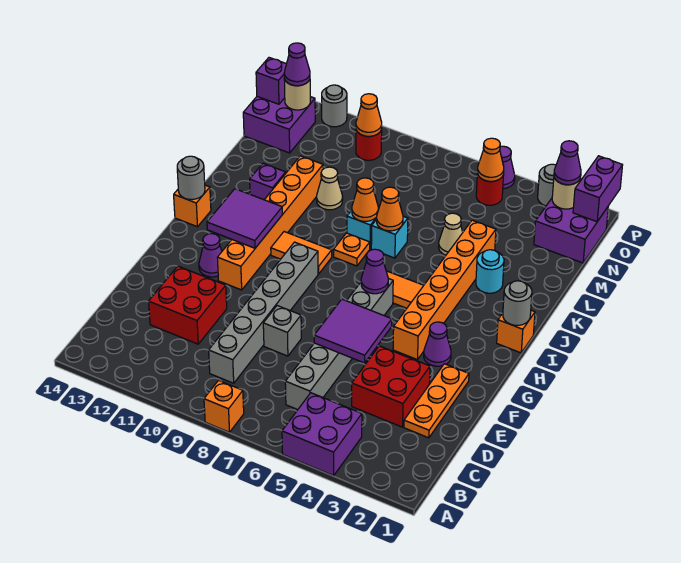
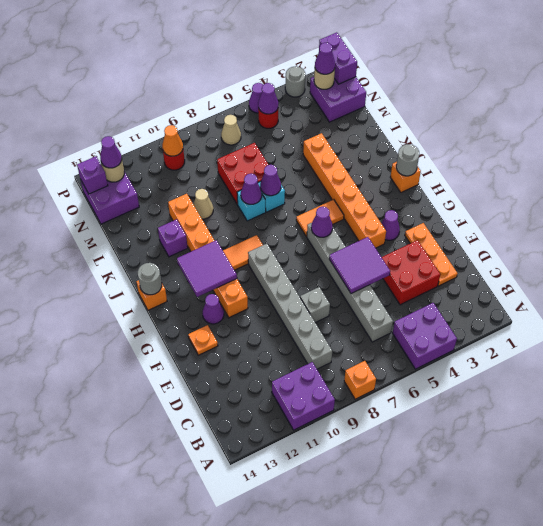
none -> purple brick A10:B11 level 1
red brick D11:E12 level 1 -> red brick L7:M8 level 1
orange plate J8 level 1 -> orange plate F13 level 1
cyan round brick K3 level 1 -> none
orange cone K7 level 2 -> purple cone K7 level 2
orange cone K8 level 2 -> purple cone K8 level 2
tan cone L5 level 1 -> tan cone O7 level 1
orange cone O5 level 2 -> purple cone O5 level 2
grey round brick P12 level 1 -> none

